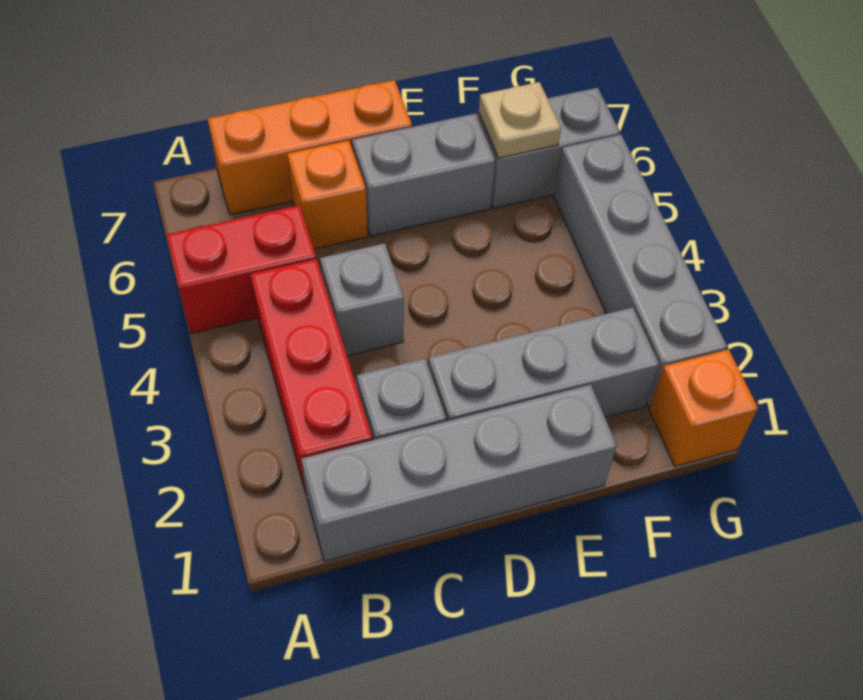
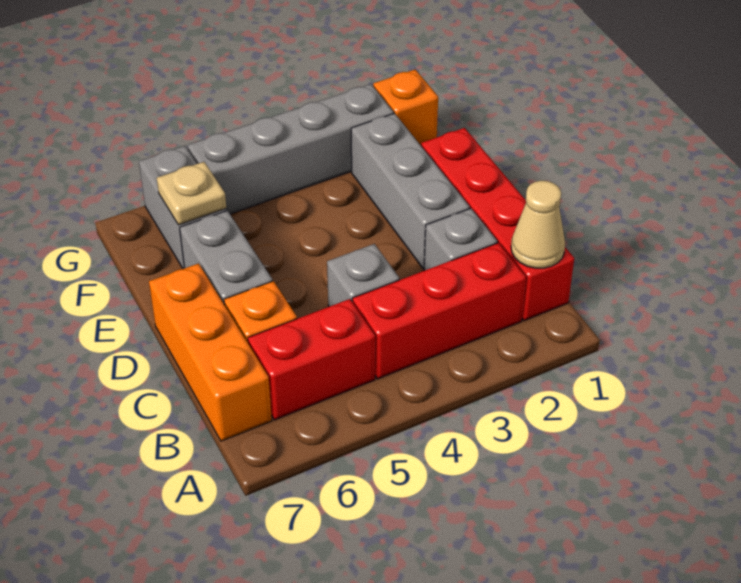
red brick A5:B5 level 1 -> red brick B5:B6 level 1
grey brick B1:E1 level 1 -> red brick B1:E1 level 1
none -> tan cone B1 level 2

